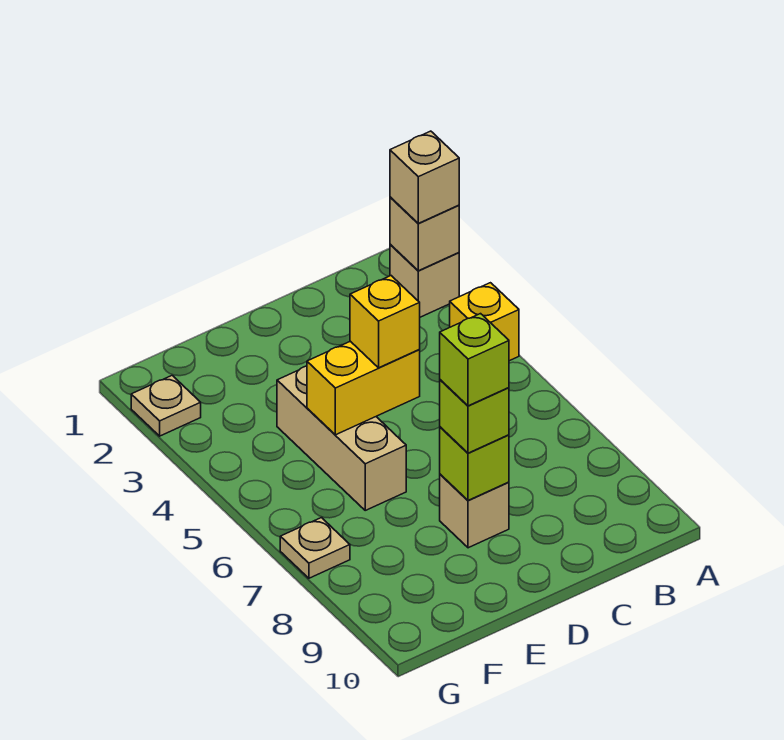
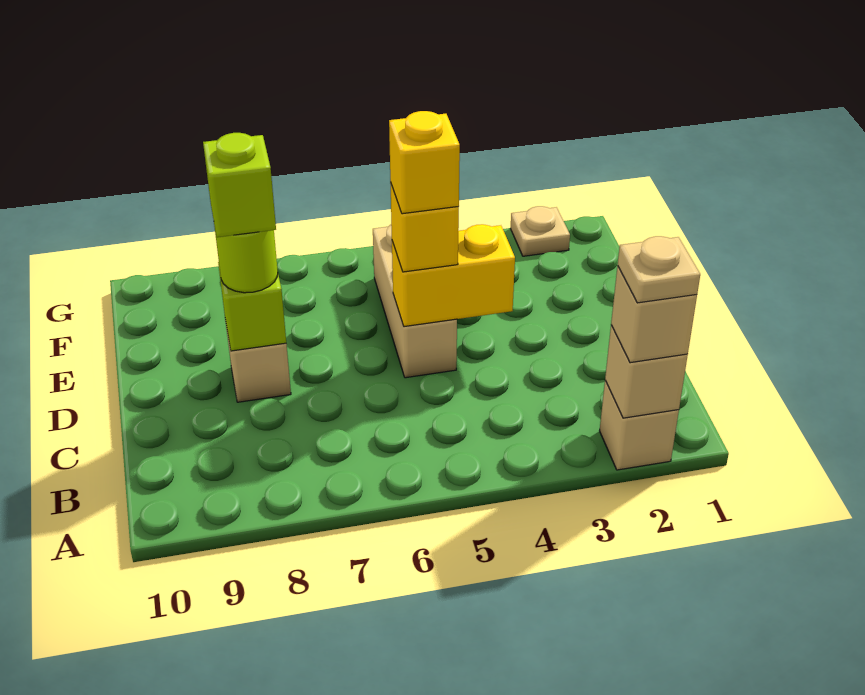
yellow brick A4 level 1 -> yellow brick D5 level 4
yellow brick D5:E5 level 2 -> yellow brick D4:D5 level 2
lime brick D8 level 3 -> lime round brick D8 level 3
tan brick E4:E6 level 1 -> tan brick D5:F5 level 1
tan plate G7 level 1 -> tan plate A2 level 4

